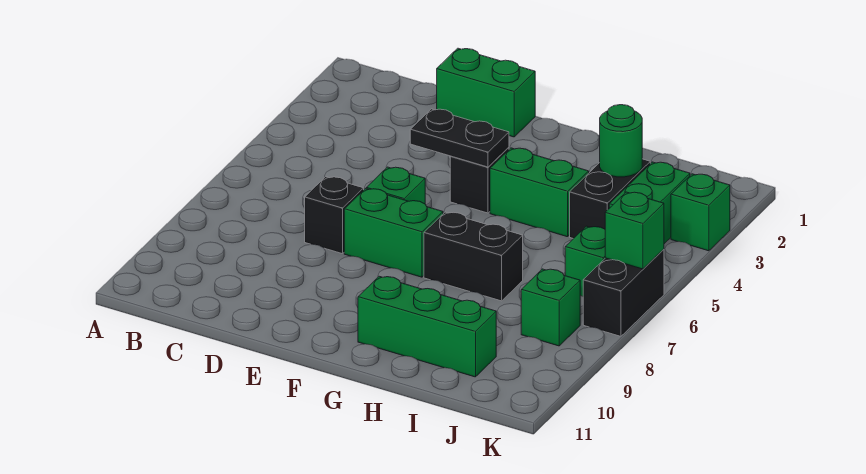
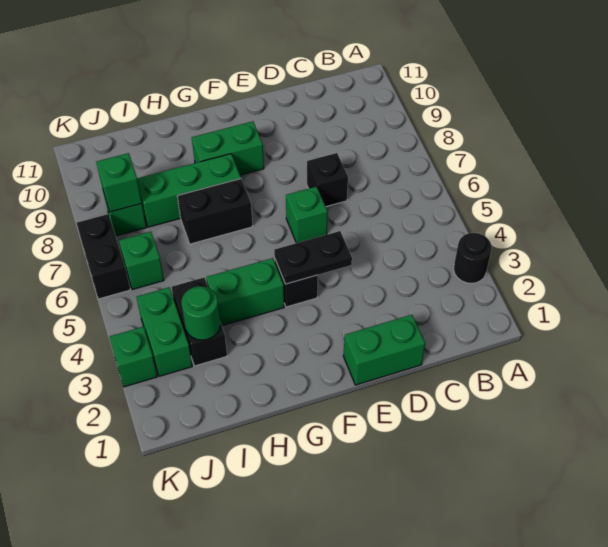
none -> black round brick A3 level 1
green brick E7:F7 level 1 -> green brick F9:G9 level 1
green brick G10:I10 level 1 -> green brick G8:I8 level 1
green brick K6 level 2 -> green brick J8 level 2

